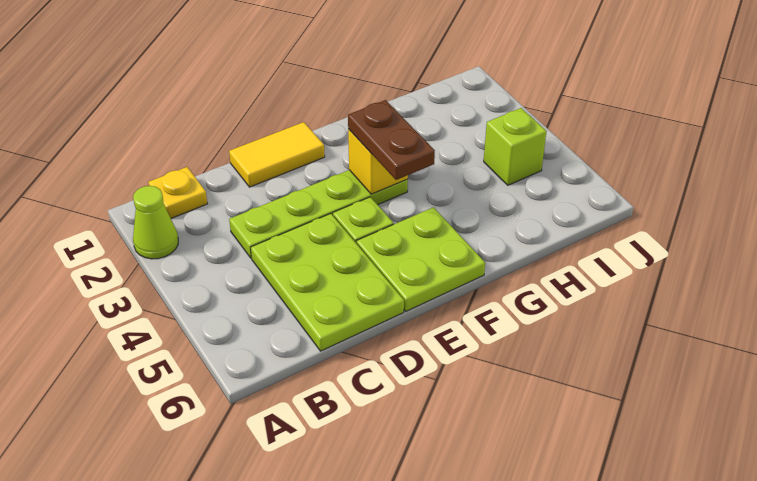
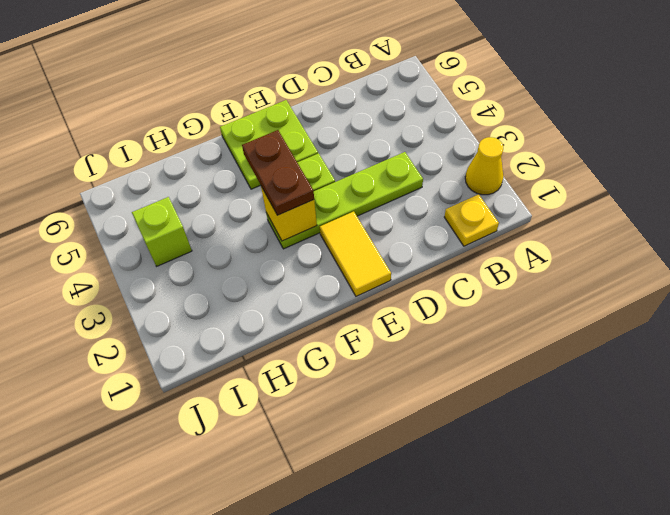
lime cone A2 level 1 -> yellow cone A2 level 1
lime plate C4:D6 level 1 -> none
yellow tile D1:E1 level 1 -> yellow tile E1:E2 level 1

